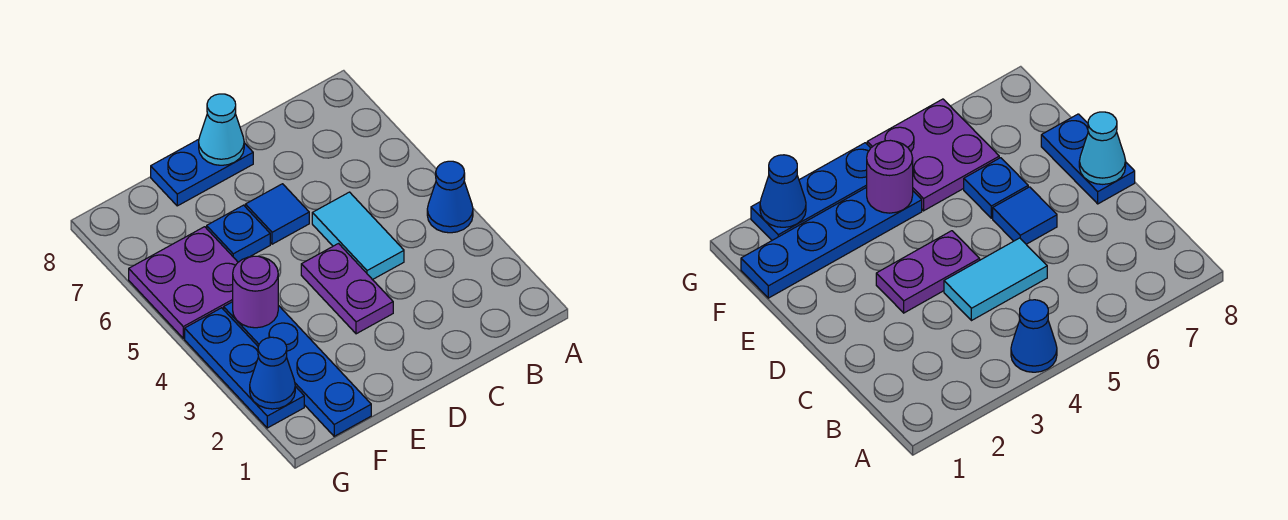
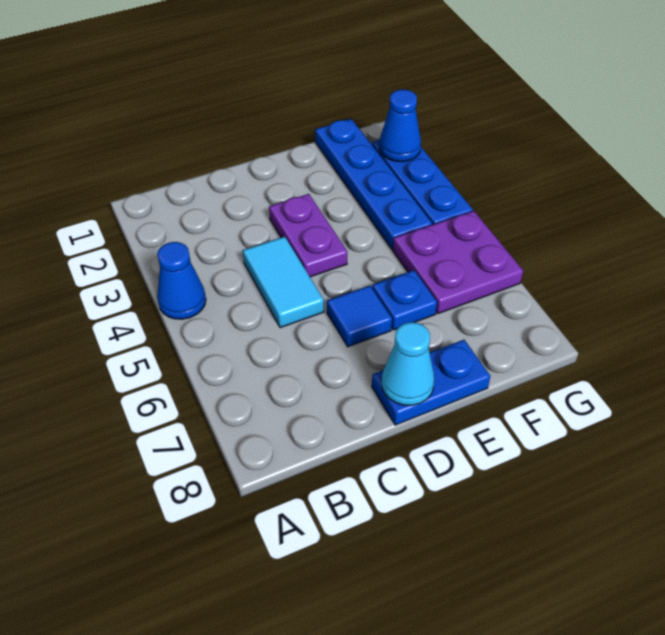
purple round brick F4 level 2 -> none

